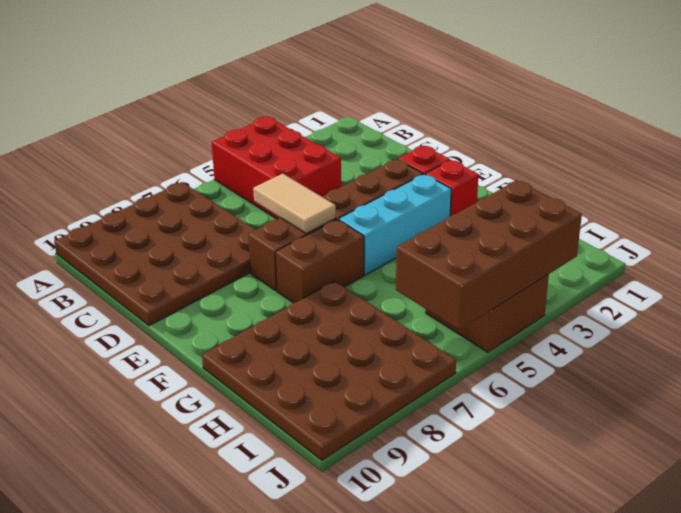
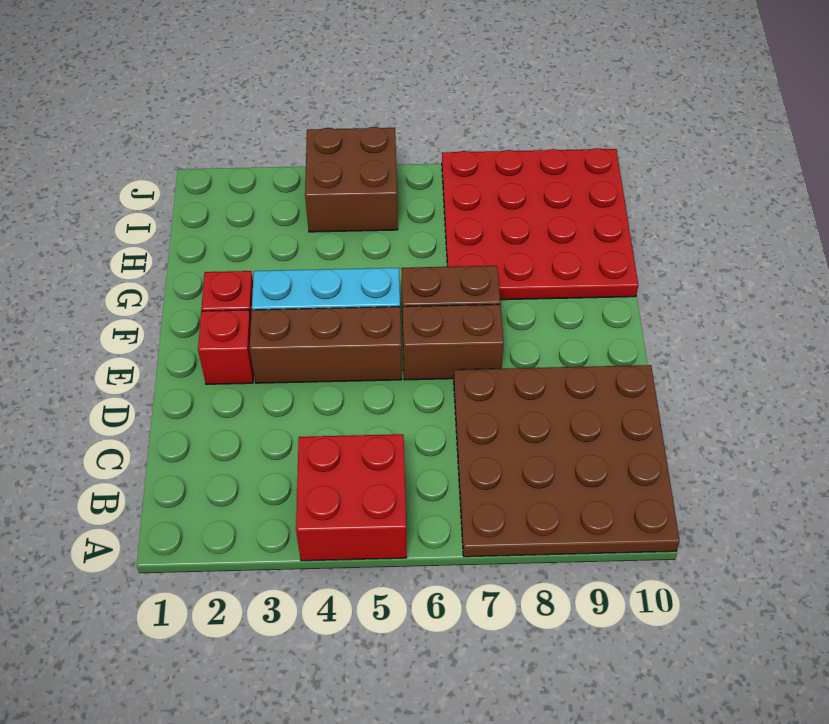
red brick A4:C5 level 1 -> red brick A4:B5 level 1
tan tile D6:E6 level 2 -> none
brown plate G7:J10 level 1 -> red plate G7:J10 level 1
brown brick I3:J6 level 2 -> none

